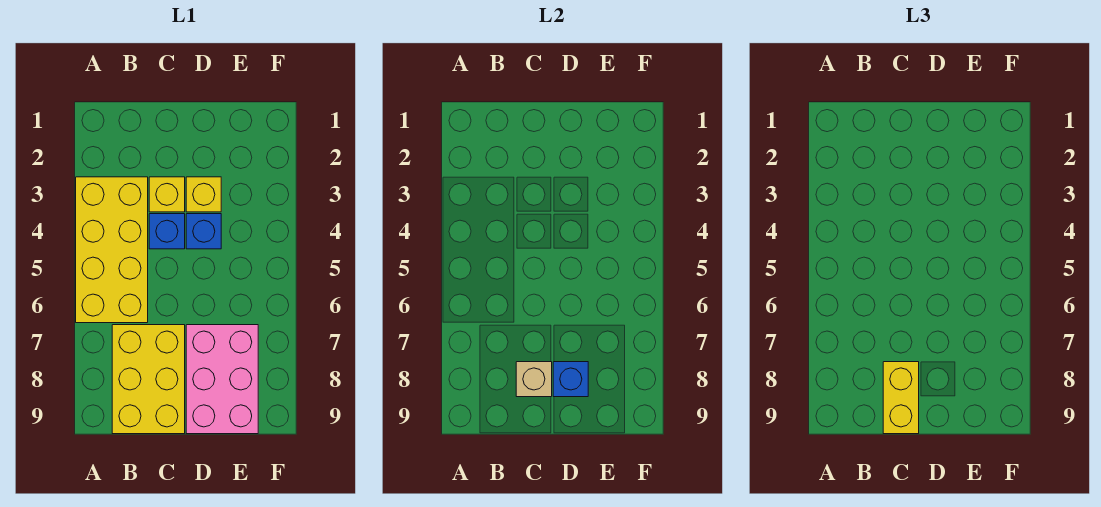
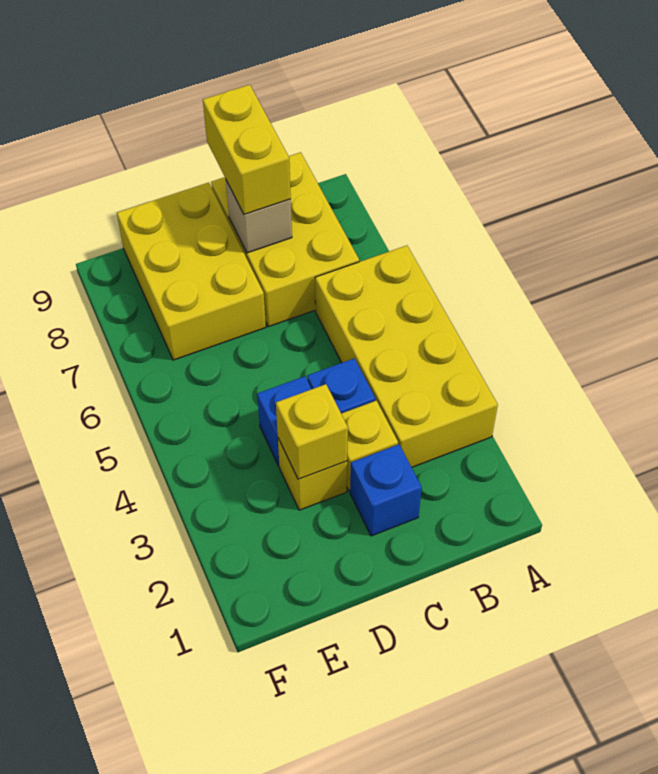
none -> yellow brick D3 level 2
pink brick D7:E9 level 1 -> yellow brick D7:E9 level 1
blue brick D8 level 2 -> blue brick C2 level 1

